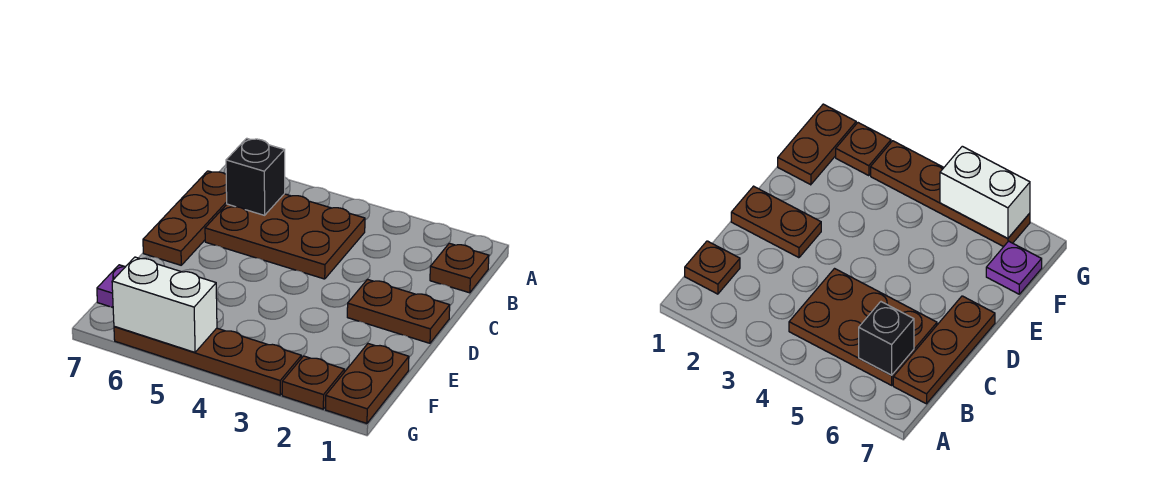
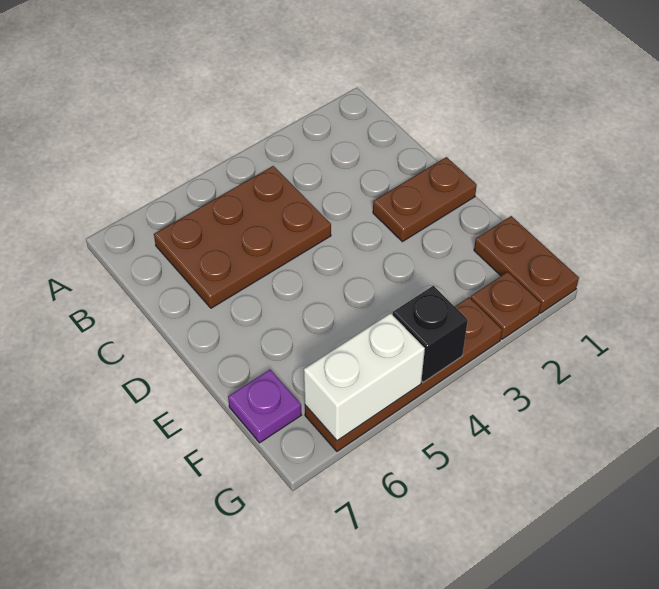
brown plate B1 level 1 -> none
black brick B6 level 2 -> black brick G4 level 2
brown plate B7:D7 level 1 -> none

